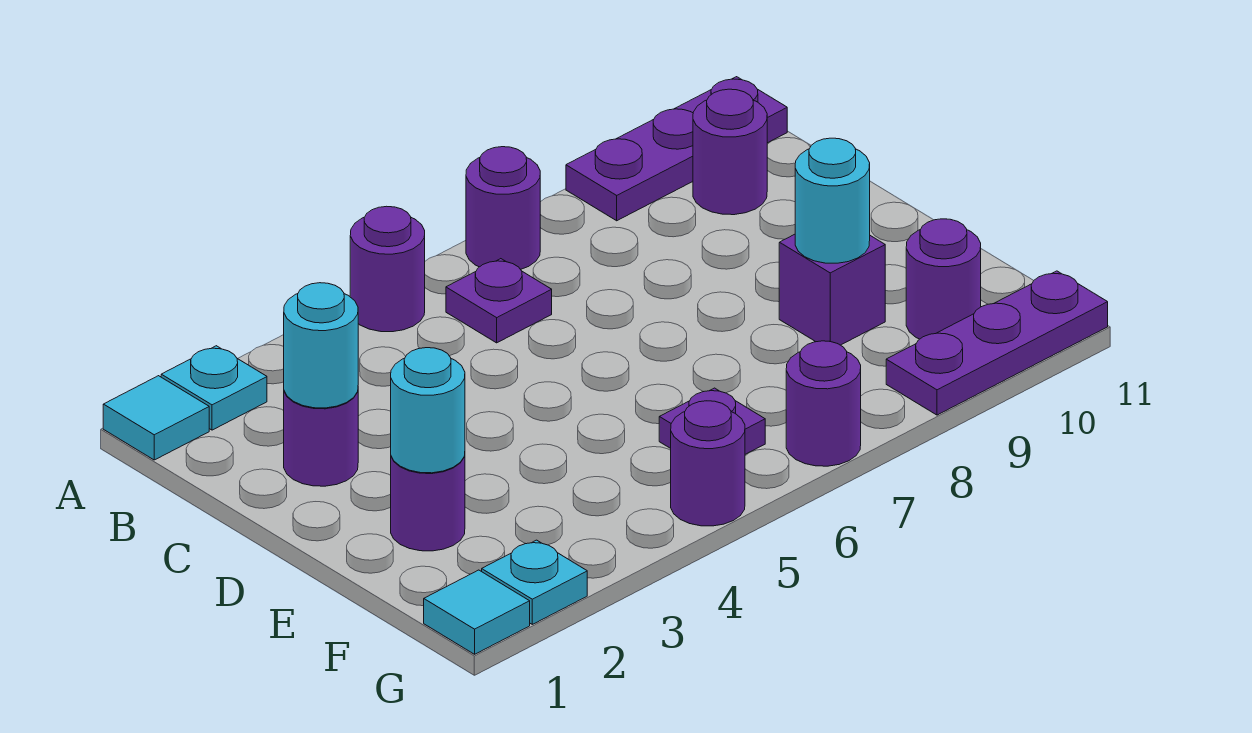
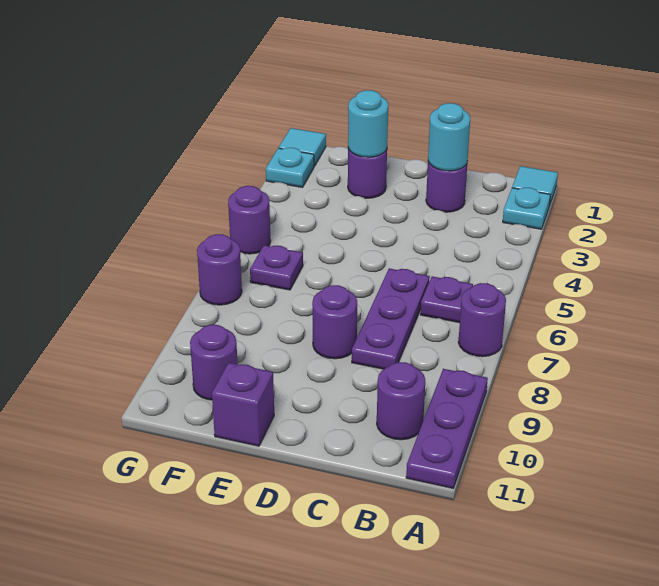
purple round brick A5 level 1 -> purple round brick D8 level 1
purple brick E9 level 1 -> purple brick E11 level 1
cyan round brick E9 level 2 -> none
purple plate G9:G11 level 1 -> purple plate C6:C8 level 1

